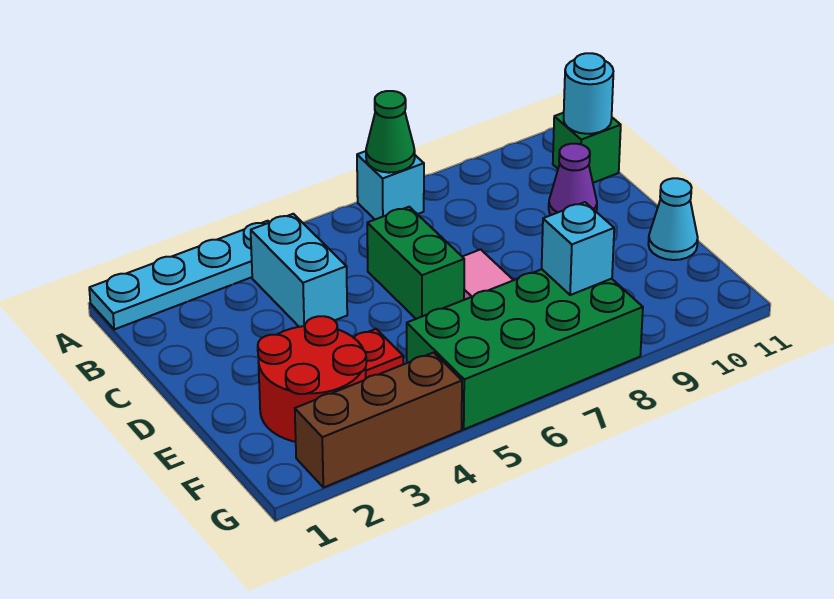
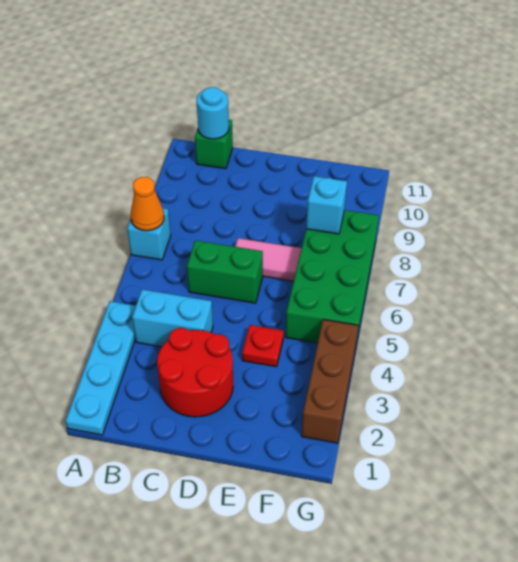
green cone A7 level 2 -> orange cone A7 level 2
purple cone C10 level 1 -> none
red round brick E2:F3 level 1 -> red round brick C2:D3 level 1
cyan cone E11 level 1 -> none

